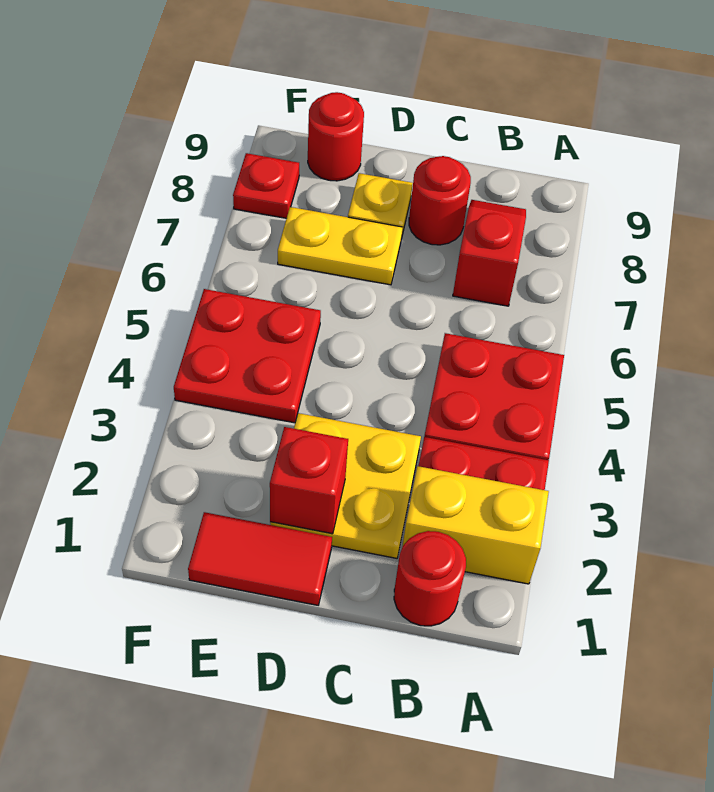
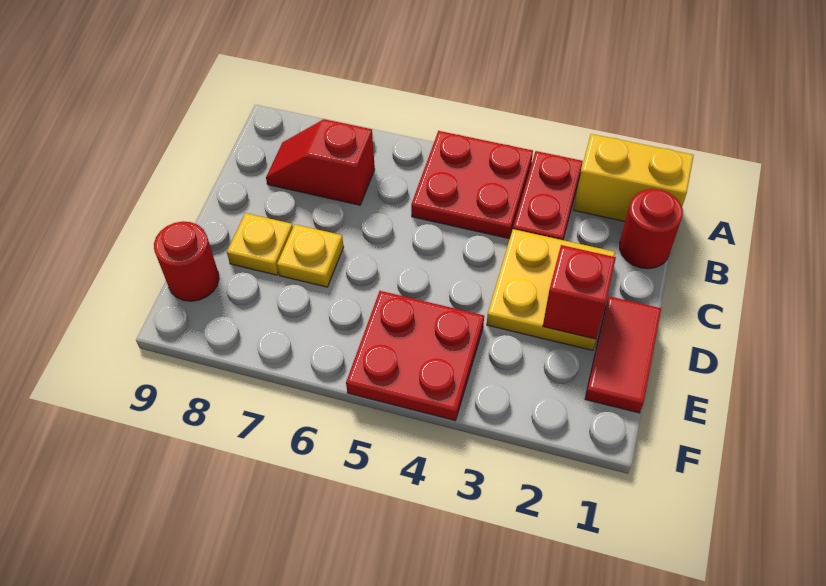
yellow brick A2:B2 level 1 -> yellow brick A1:A2 level 1
red round brick C8 level 1 -> none
yellow plate D7:E7 level 1 -> yellow plate D7 level 1
red plate F8 level 1 -> none

